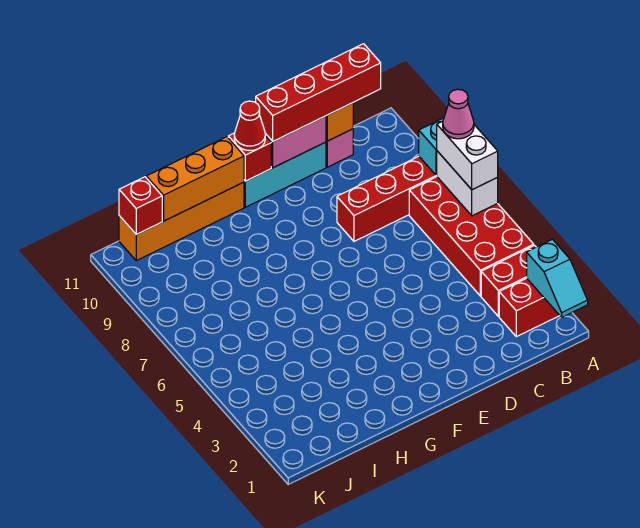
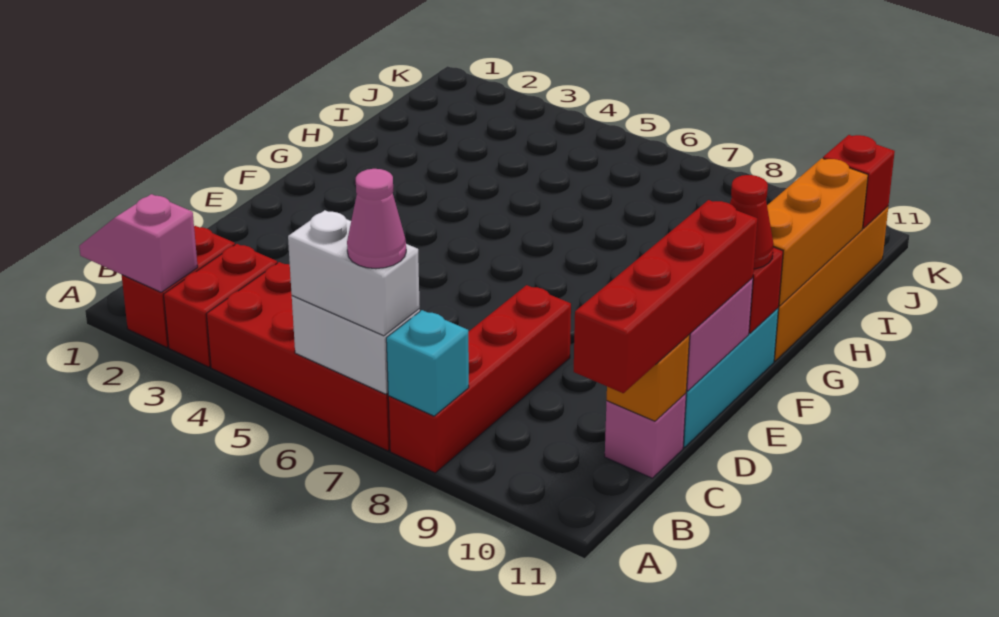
cyan slope A1:A2 level 2 top 2 -> pink slope A1:A2 level 2 top 2

